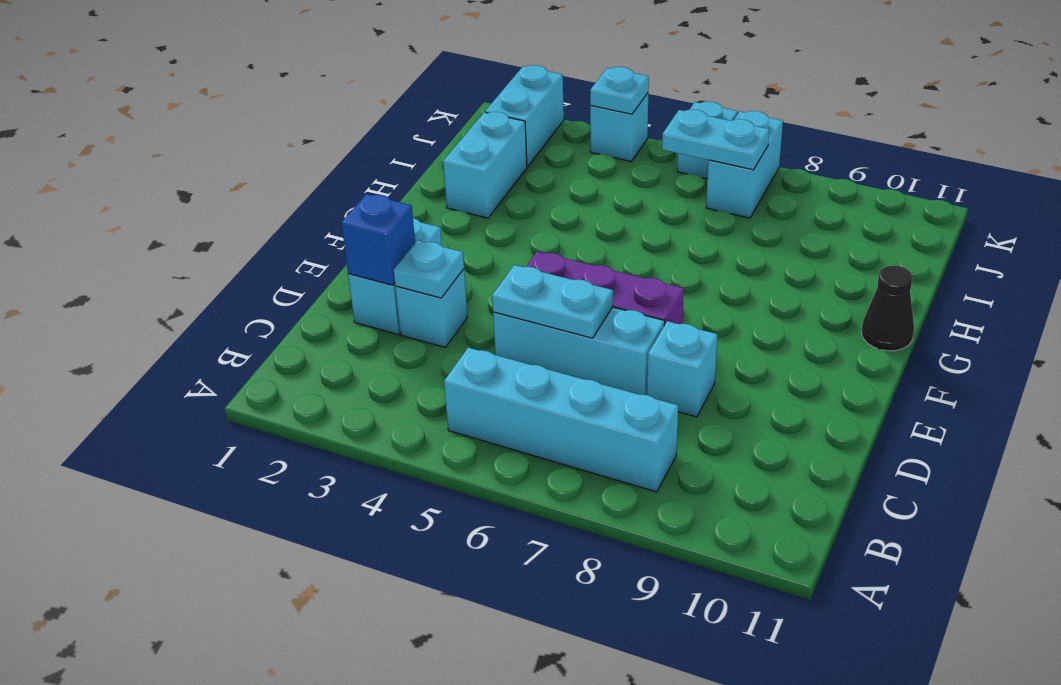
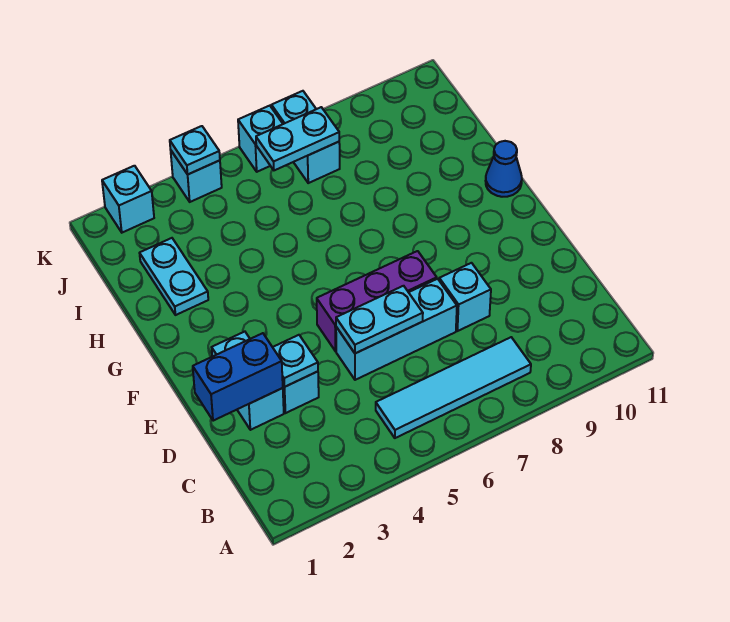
cyan brick B5:B8 level 1 -> cyan tile B5:B8 level 1
blue brick D2 level 2 -> blue brick D1:D2 level 2
black cone G11 level 1 -> blue cone G11 level 1
cyan brick H2:I2 level 1 -> cyan plate H2:I2 level 1
cyan brick J2:K2 level 1 -> cyan brick K2 level 1

